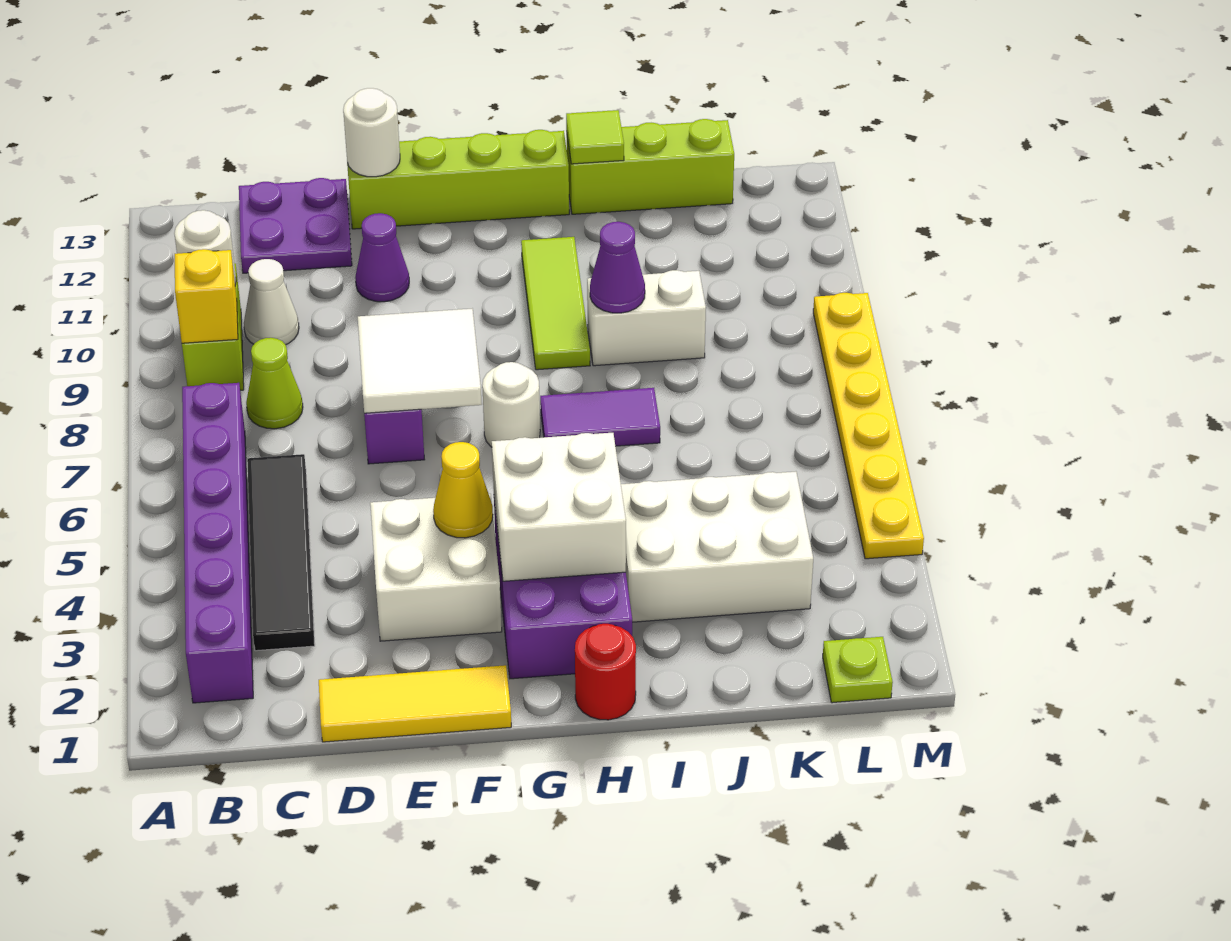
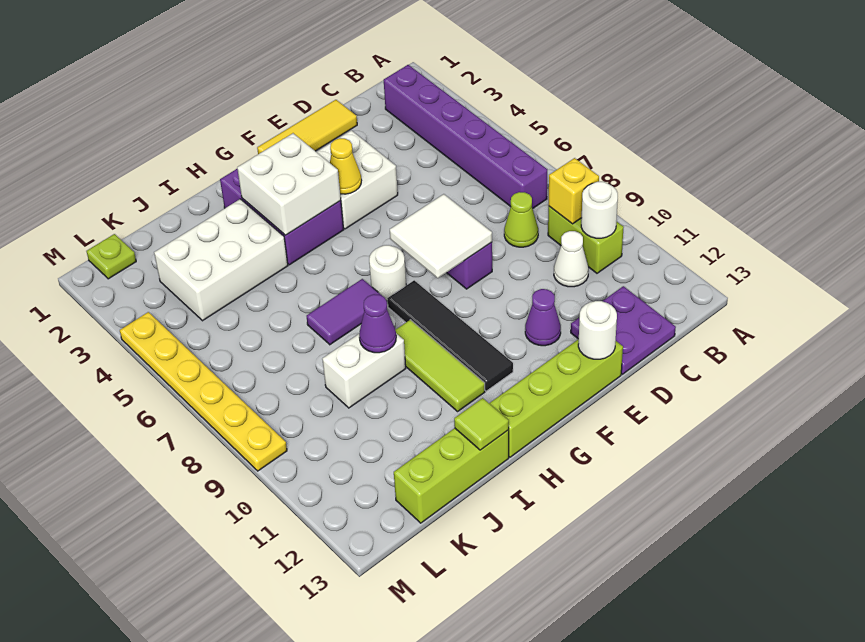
black tile C3:C6 level 1 -> black tile G8:G11 level 1
red round brick H1 level 1 -> none

